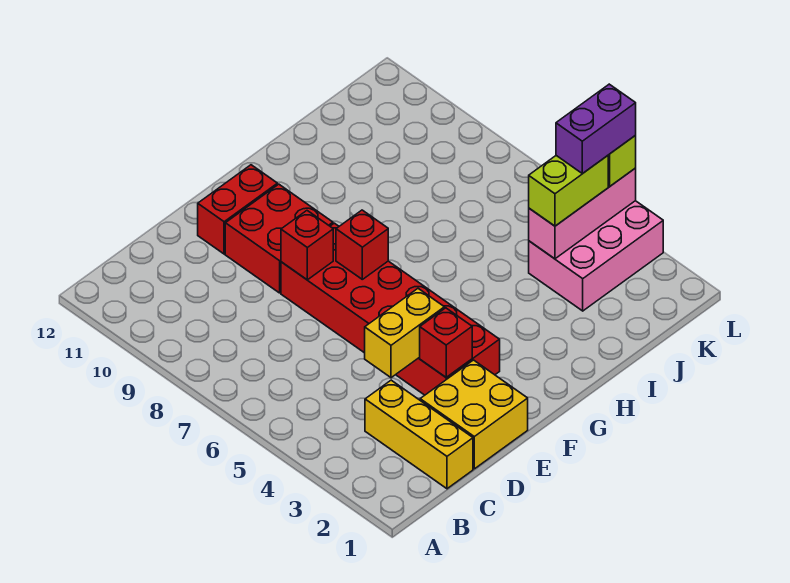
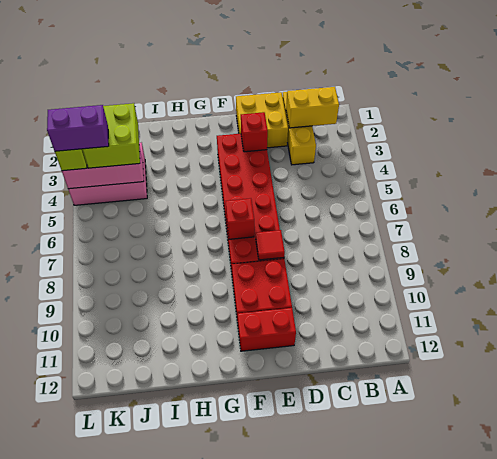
yellow brick D4:E4 level 2 -> yellow brick B2:C2 level 2
red brick E8 level 2 -> red tile E8 level 2
lime brick J4:K4 level 3 -> lime brick J3:K4 level 3

